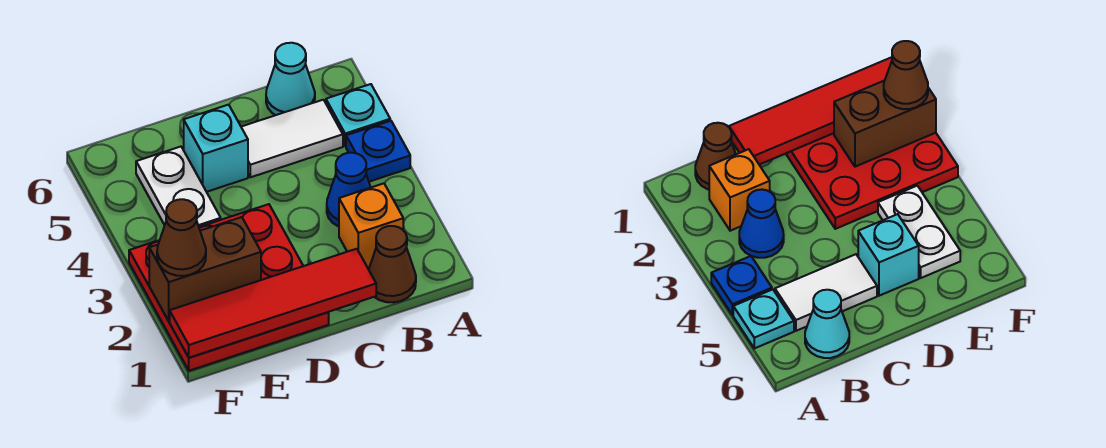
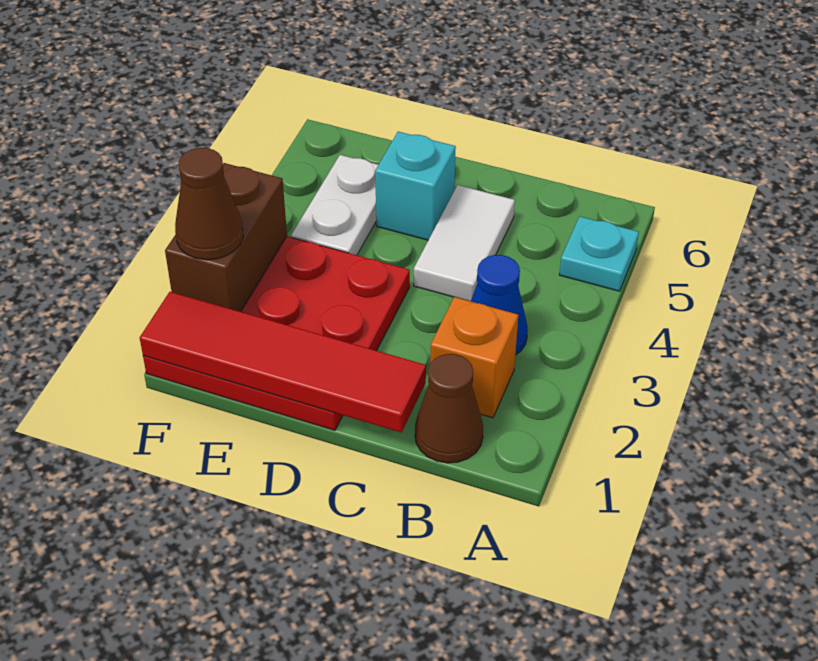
blue plate A4 level 1 -> none
white tile B5:C5 level 1 -> white tile C4:C5 level 1
cyan cone B6 level 1 -> none
brown brick E2:F2 level 2 -> brown brick F2:F3 level 2

